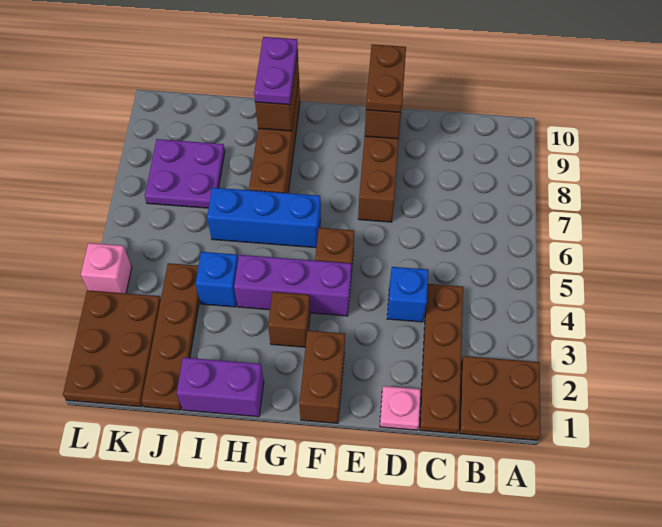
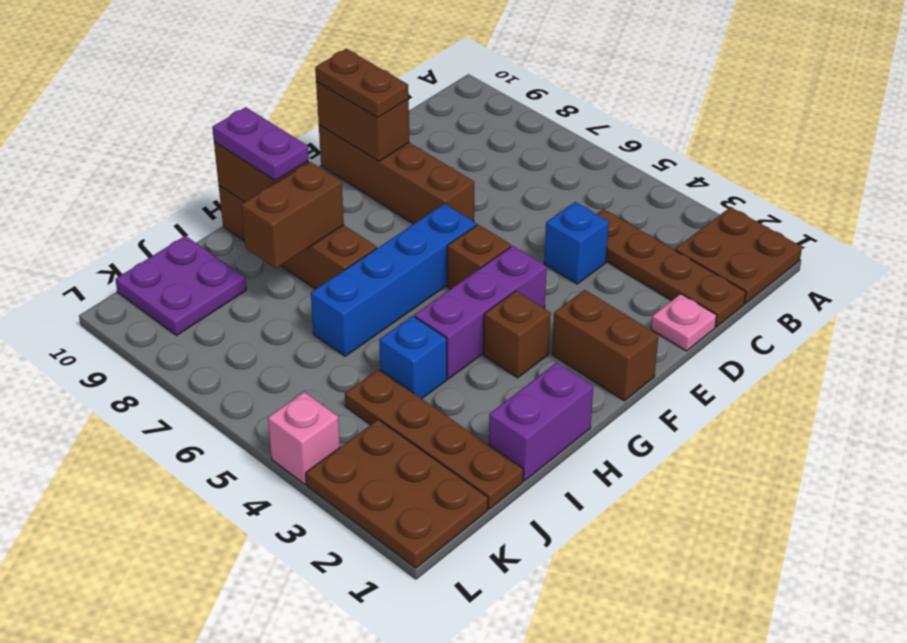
blue brick G6:I6 level 1 -> blue brick F6:I6 level 1
none -> brown brick H8:I8 level 2
purple plate J7:K8 level 1 -> purple plate J9:K10 level 1

